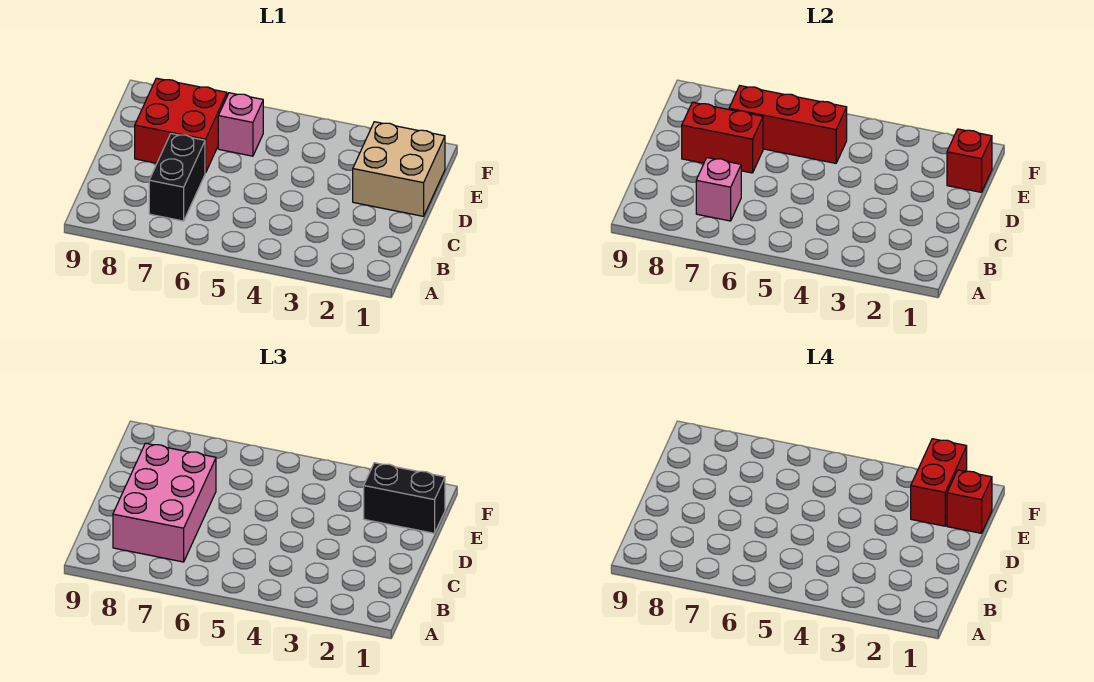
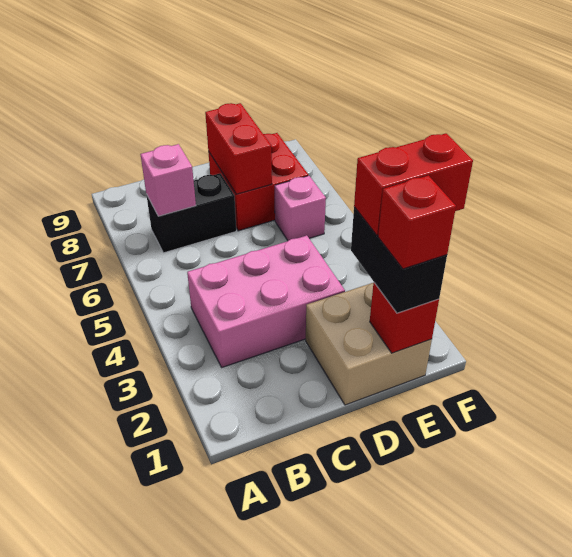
pink brick B7:D8 level 3 -> pink brick B3:D4 level 1
red brick E5:E7 level 2 -> none

